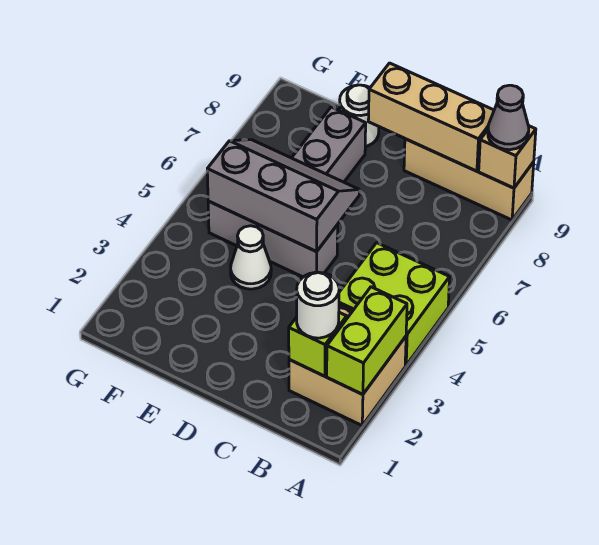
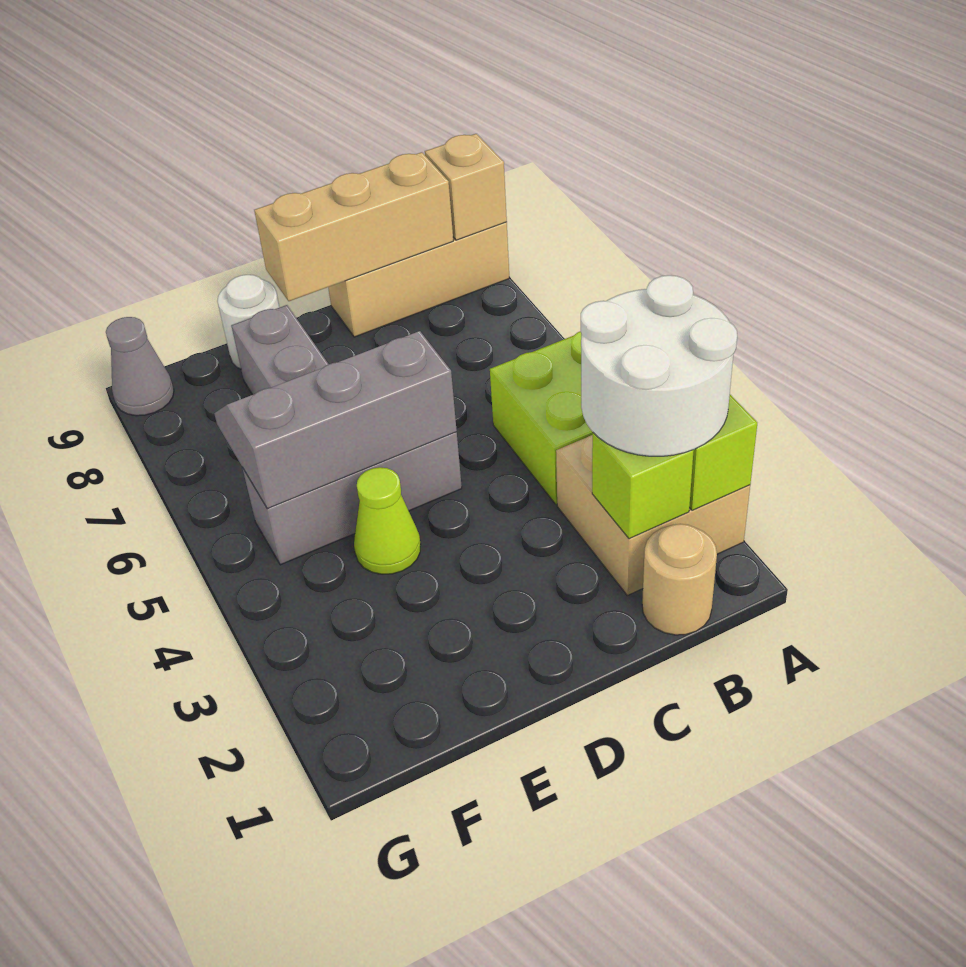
grey cone A9 level 3 -> grey cone G9 level 1
none -> tan round brick B1 level 1
white round brick B2 level 3 -> white round brick A2:B3 level 3
white cone E4 level 1 -> lime cone E4 level 1

